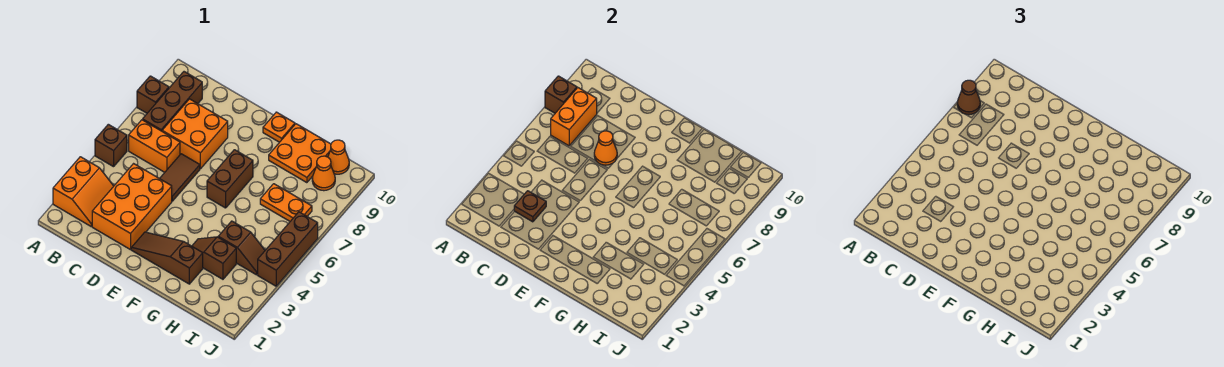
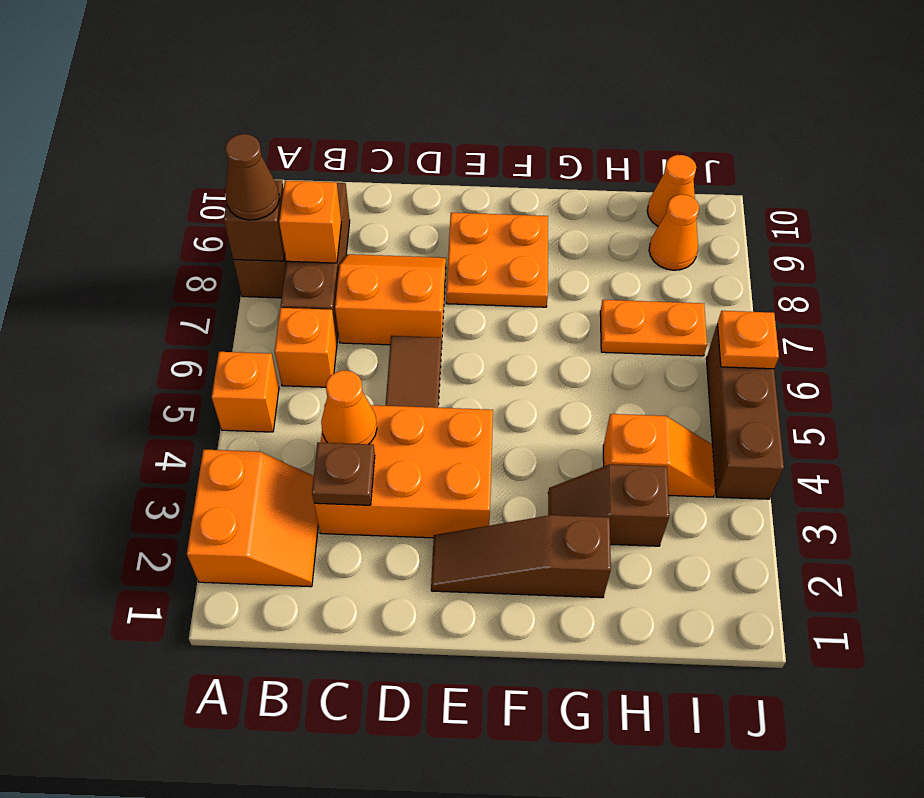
brown brick A5 level 1 -> orange brick A5 level 1
orange brick B6:C6 level 1 -> orange brick B6 level 1
orange brick B7:B8 level 2 -> orange brick B8 level 2
orange brick C2:D4 level 1 -> orange brick C3:E4 level 1
orange brick C7:D8 level 1 -> orange slope C7:D8 level 1 top 7
orange cone D7 level 2 -> orange cone C4 level 2
brown brick F6:F7 level 1 -> none
orange plate F10 level 1 -> orange plate J6 level 2
orange plate G9:H10 level 1 -> orange plate E8:F9 level 1
brown slope H4:I4 level 1 top H -> orange slope H4:I4 level 1 top H

